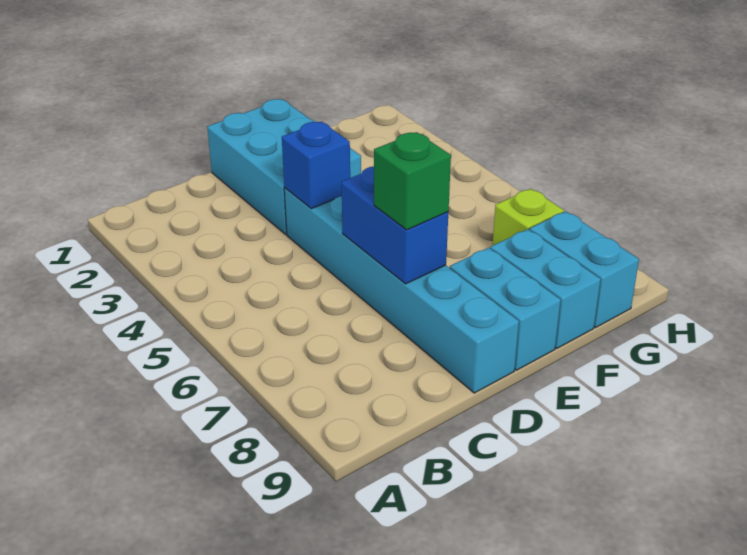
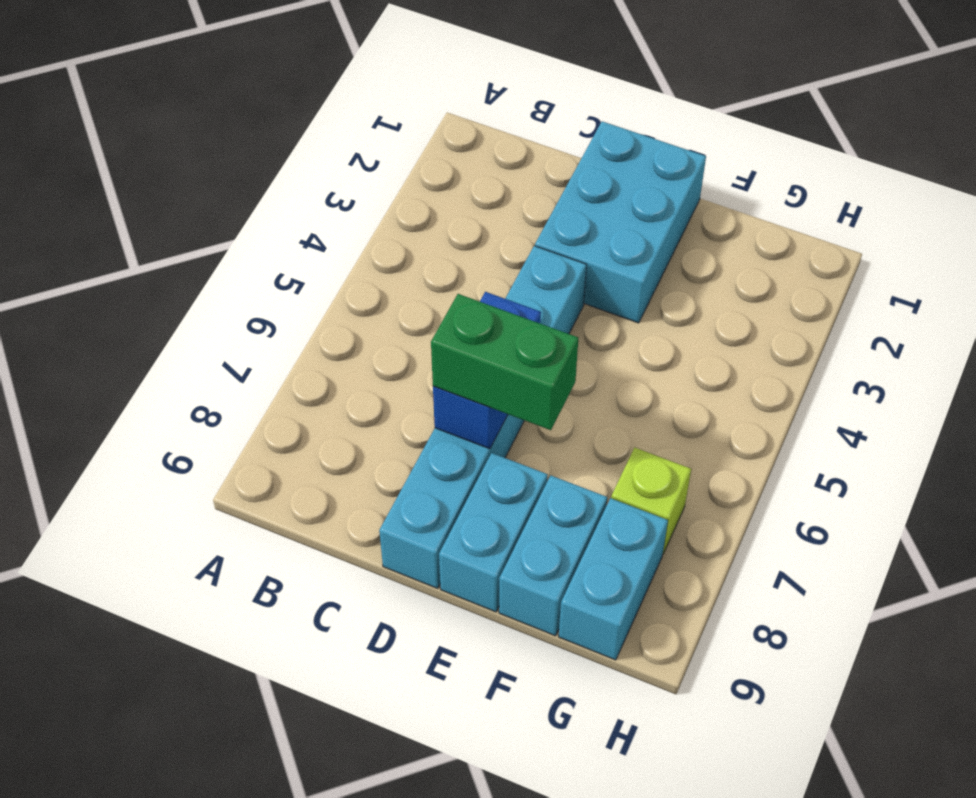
blue brick D4 level 2 -> none
green brick D7 level 3 -> green brick D7:E7 level 3

